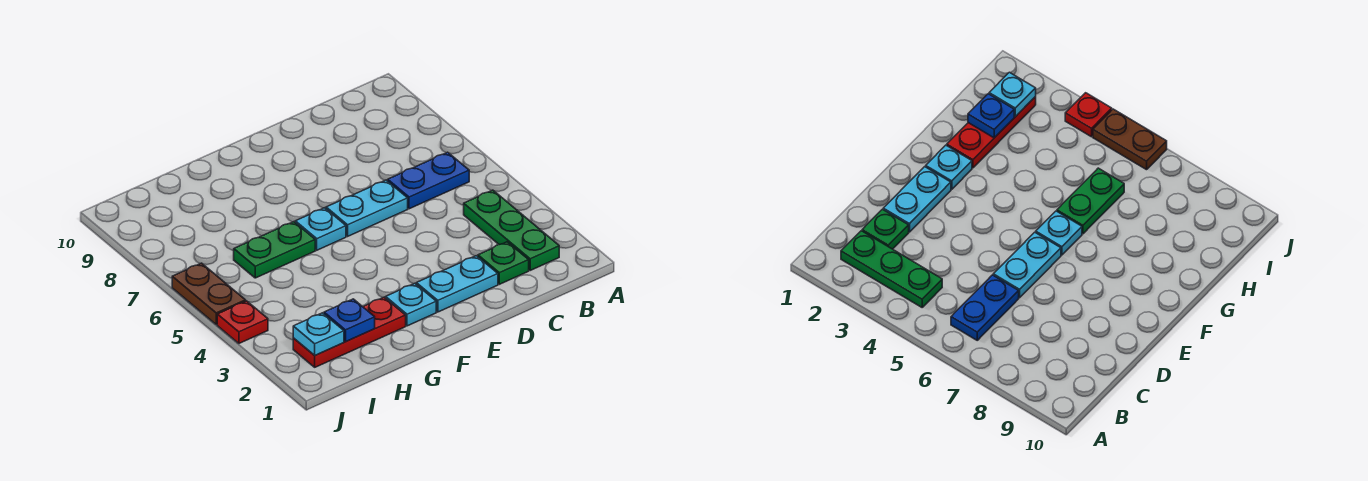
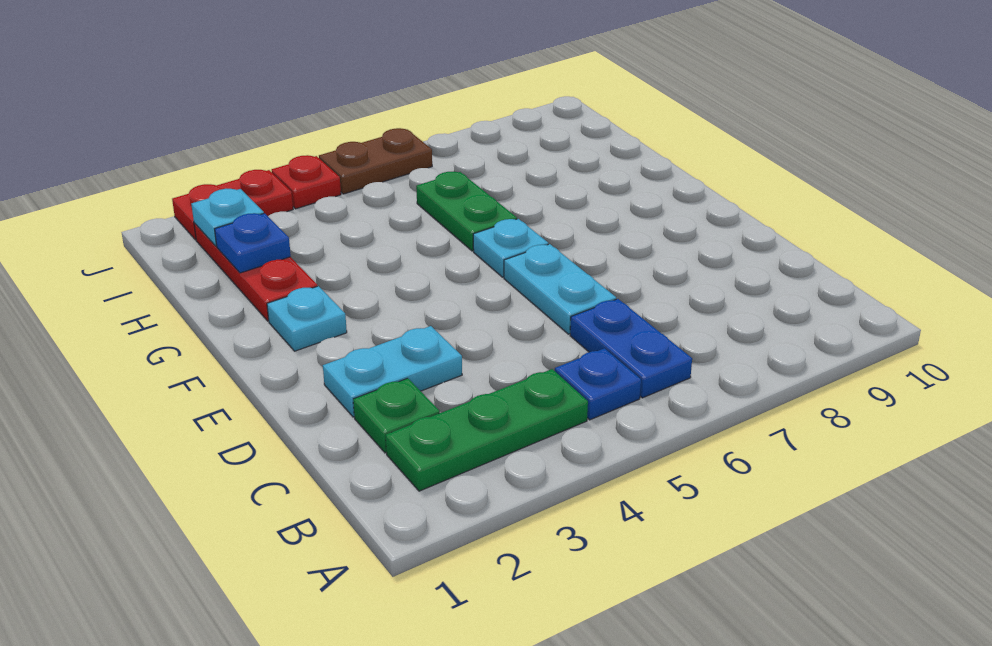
none -> blue plate B5 level 1
cyan plate D2:E2 level 1 -> cyan plate D2:D3 level 1
none -> red plate J2:J3 level 1

